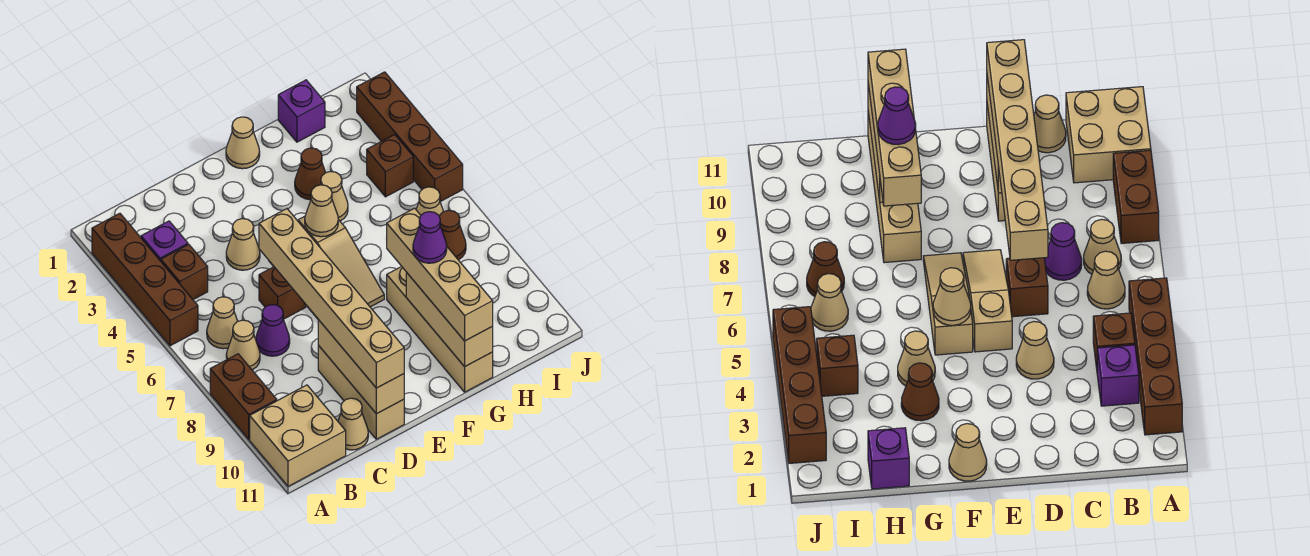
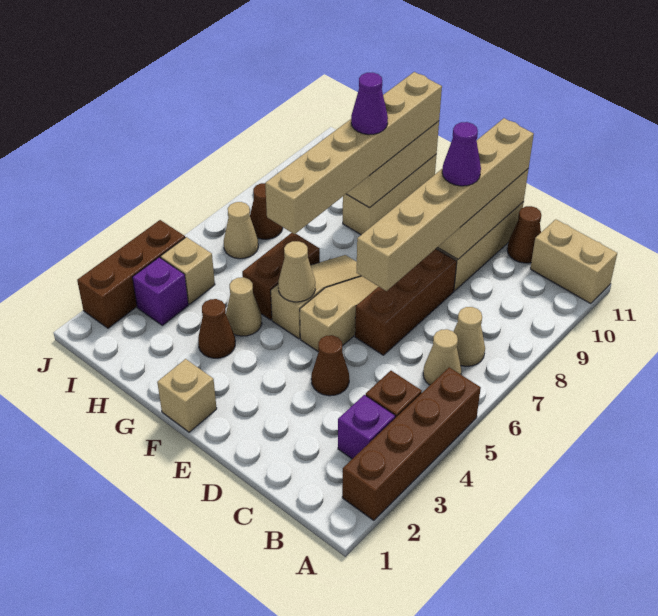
brown brick A8:A9 level 1 -> brown brick G5:G6 level 1
tan brick A10:B11 level 1 -> tan brick A11:B11 level 1
purple cone C7 level 1 -> purple cone D9 level 4
tan cone C11 level 1 -> brown cone C11 level 1
tan cone D4 level 1 -> brown cone D4 level 1
brown brick D6 level 1 -> brown brick D6:D8 level 1
tan cone F1 level 1 -> tan brick F1 level 1
tan brick G8:G11 level 1 -> tan brick G9:G11 level 1
tan brick G8:G11 level 3 -> tan brick G6:G11 level 3
purple brick H1 level 1 -> purple brick I3 level 1
brown brick I4 level 1 -> tan brick I4 level 1
brown brick J2:J5 level 1 -> brown brick J2:J4 level 1

